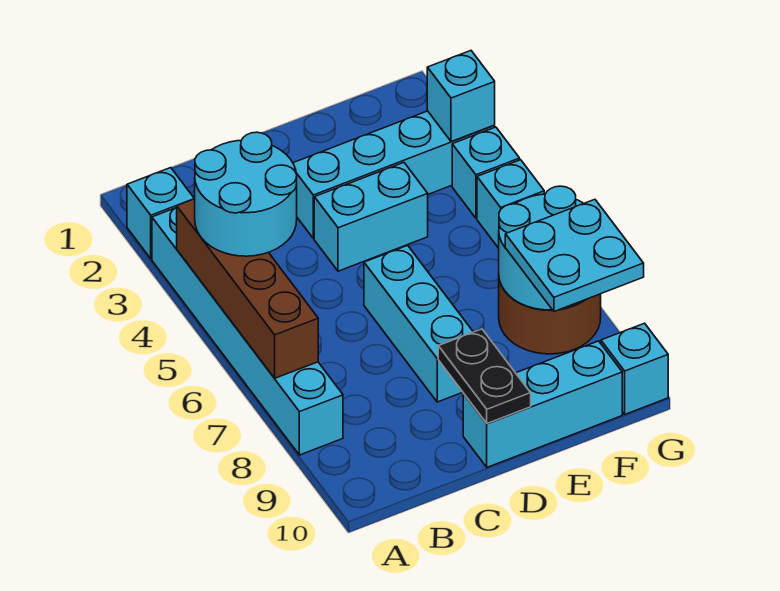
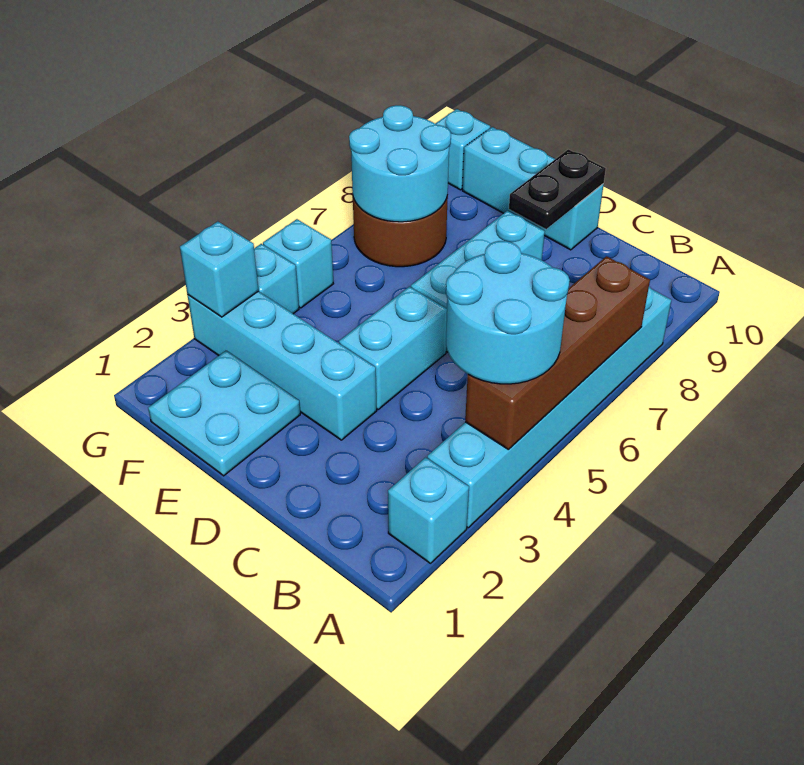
cyan brick D4:E4 level 1 -> cyan brick D4:D5 level 1
cyan plate F8:G9 level 3 -> cyan plate E1:F2 level 1

